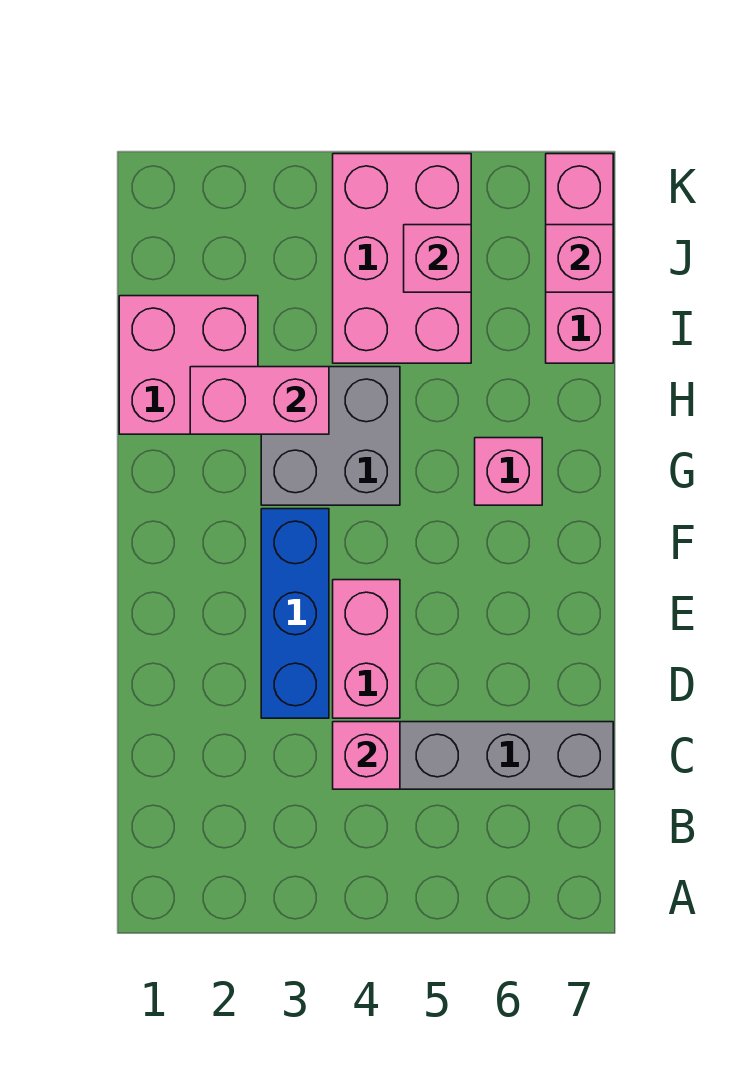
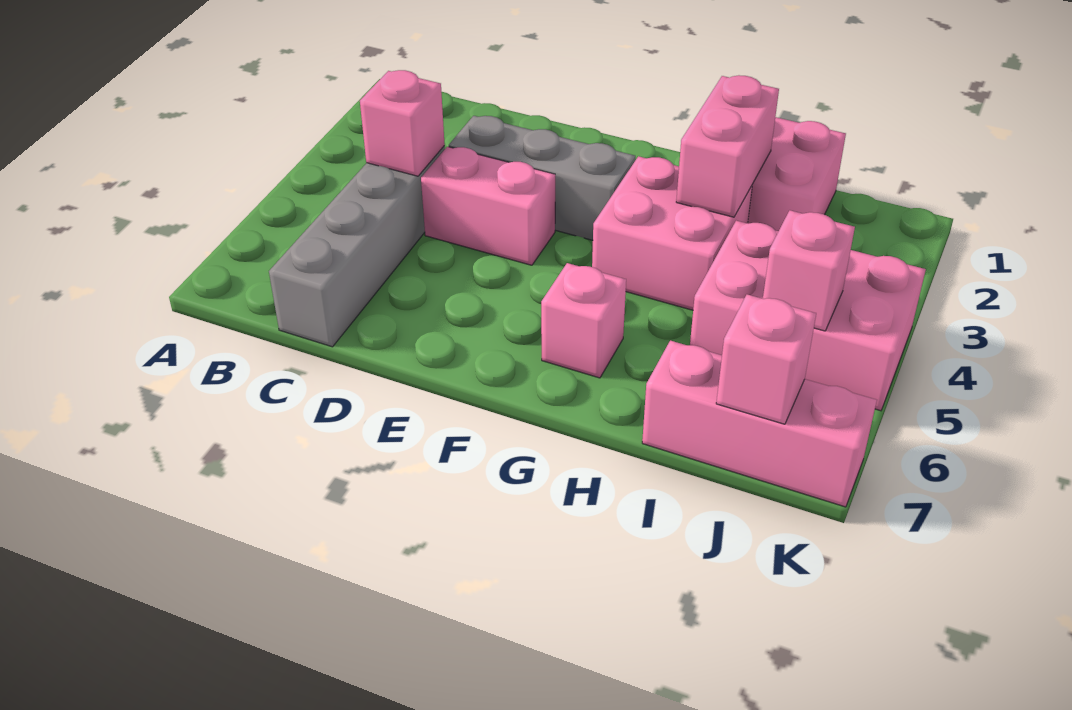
blue brick D3:F3 level 1 -> grey brick D3:F3 level 1
grey brick G3:H4 level 1 -> pink brick G3:H4 level 1

